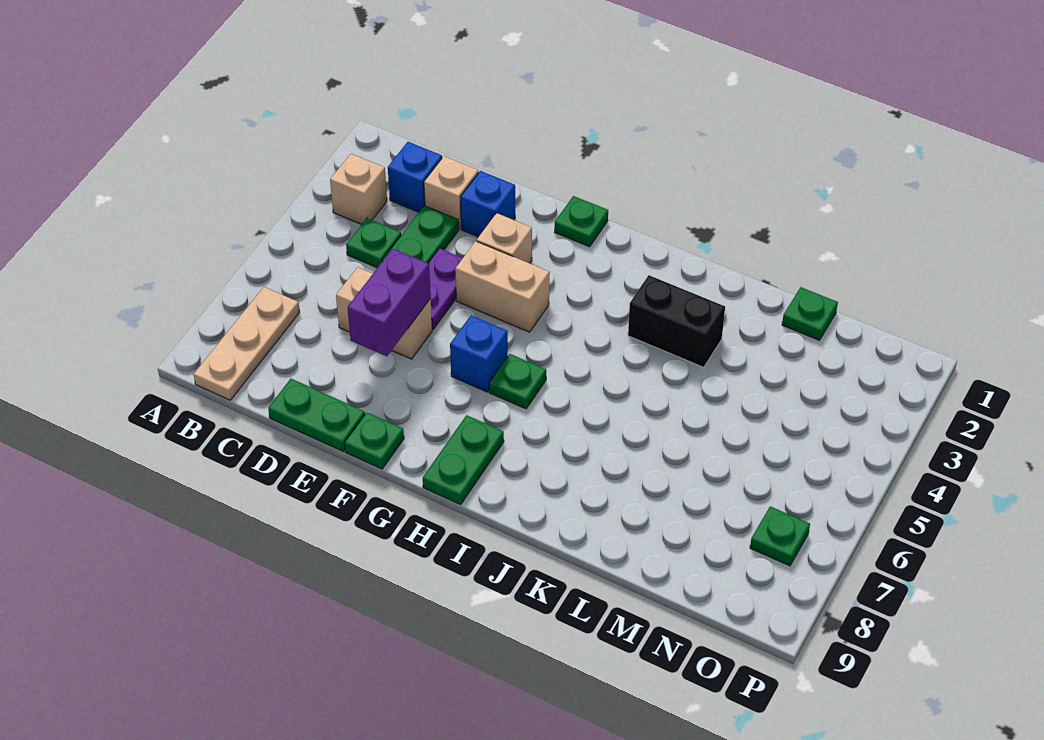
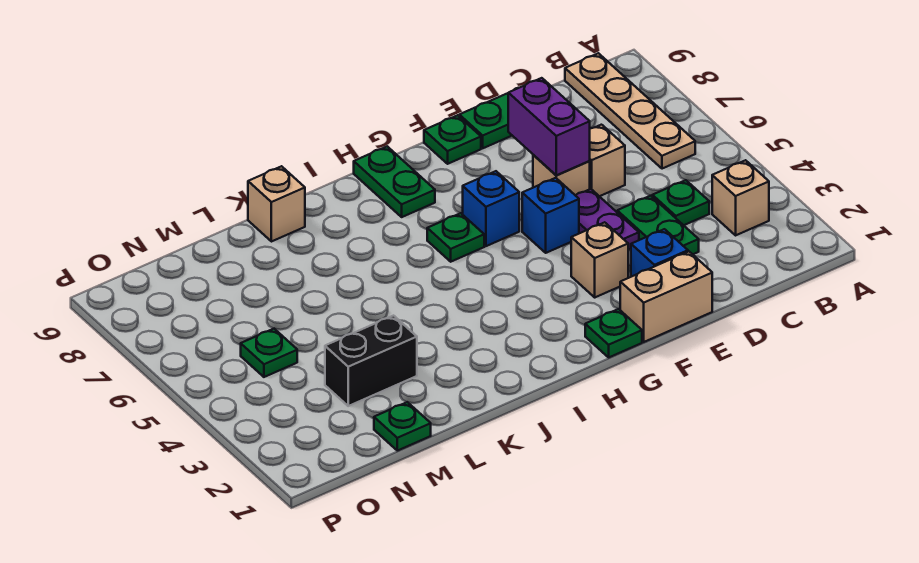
tan plate B7:B9 level 1 -> tan plate B6:B9 level 1
blue brick C2 level 1 -> blue brick F5 level 1
tan brick D2 level 1 -> tan brick K9 level 1
tan brick F4:G4 level 1 -> tan brick E1:F1 level 1
black brick J3:K3 level 1 -> black brick L3:M3 level 1
green plate O7 level 1 -> green plate N5 level 1

